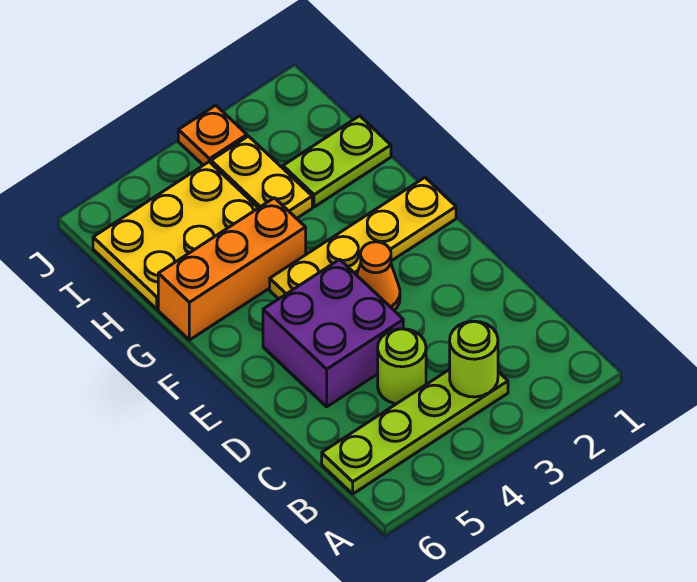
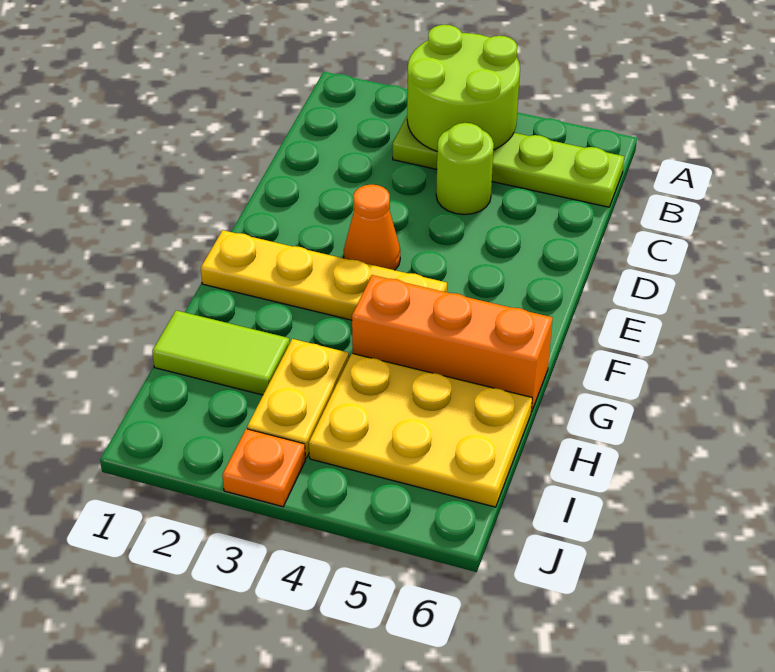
lime round brick B3 level 2 -> lime round brick A3:B4 level 2
purple brick D4:E5 level 1 -> none
lime plate H1:H2 level 1 -> lime tile H1:H2 level 1

